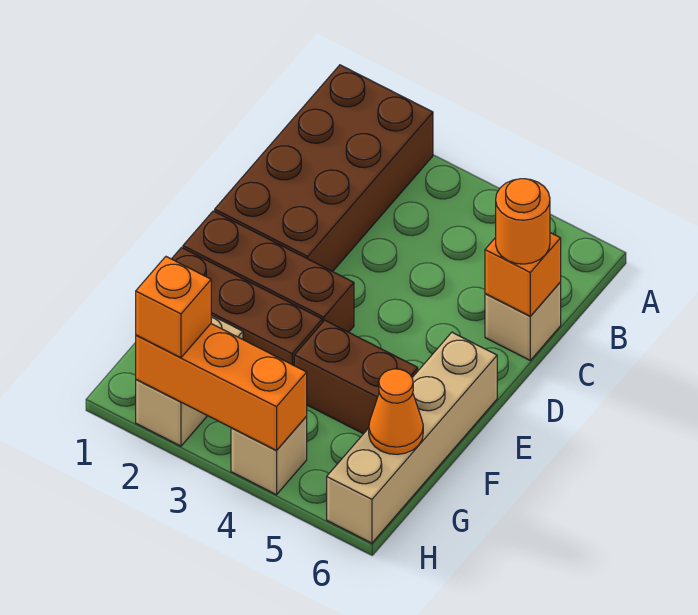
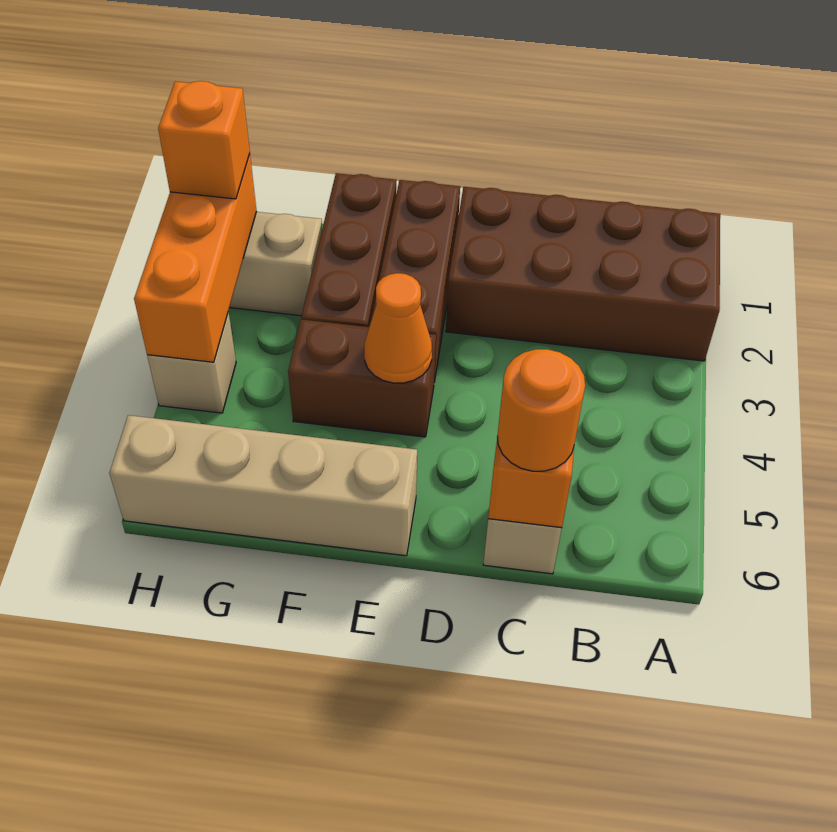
brown brick F4:F5 level 1 -> brown brick E4:F4 level 1
orange cone G6 level 2 -> orange cone E4 level 2

